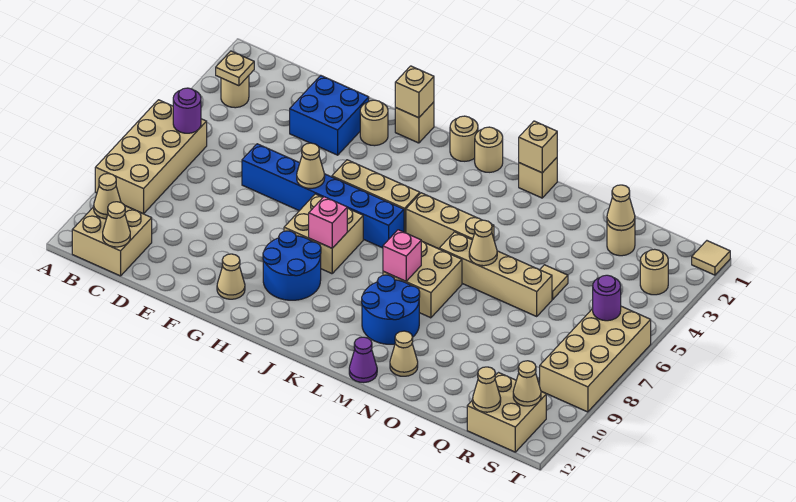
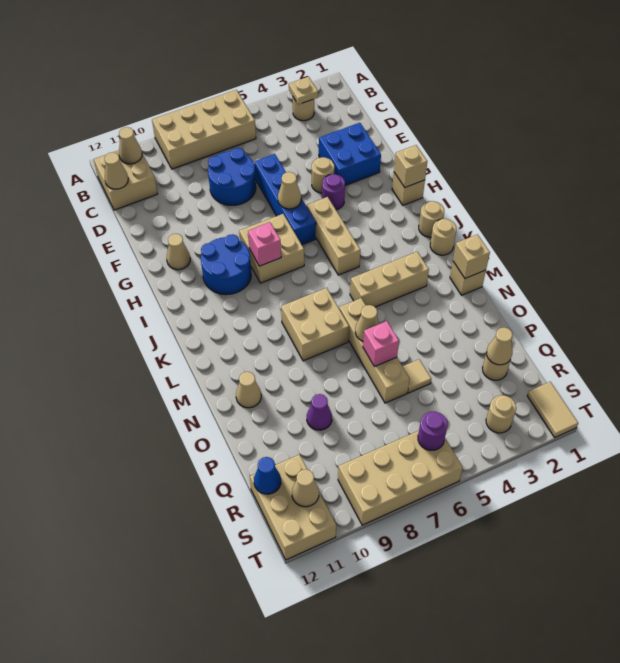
purple round brick B6 level 2 -> purple round brick G4 level 1
blue brick E6:J6 level 1 -> blue brick E6:H6 level 1
tan round brick G2 level 1 -> tan round brick F4 level 1
tan brick K5:M5 level 1 -> tan brick L3:L5 level 1
pink brick L8 level 2 -> pink brick O6 level 2
blue round brick L9:M10 level 1 -> blue round brick D7:E8 level 1
purple cone M12 level 1 -> purple cone P9 level 1
tan brick R11:S12 level 1 -> tan brick R11:T12 level 1
tan cone R12 level 2 -> blue cone R12 level 2
tan tile T1 level 1 -> tan tile S1:T1 level 1

